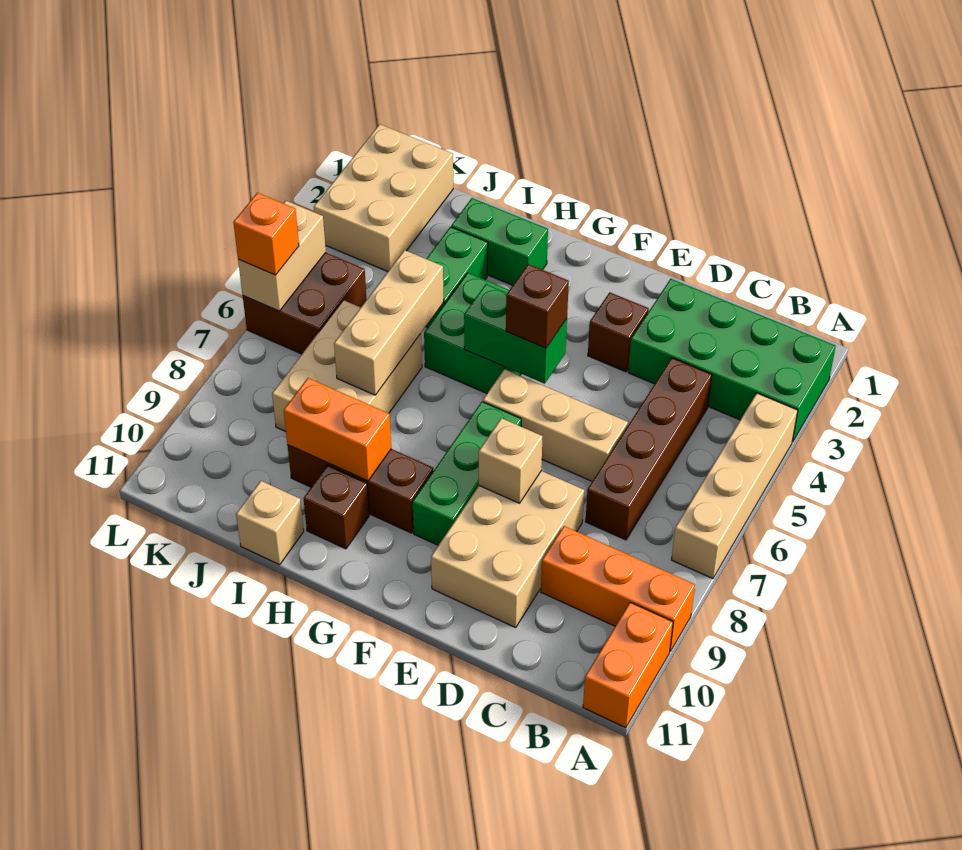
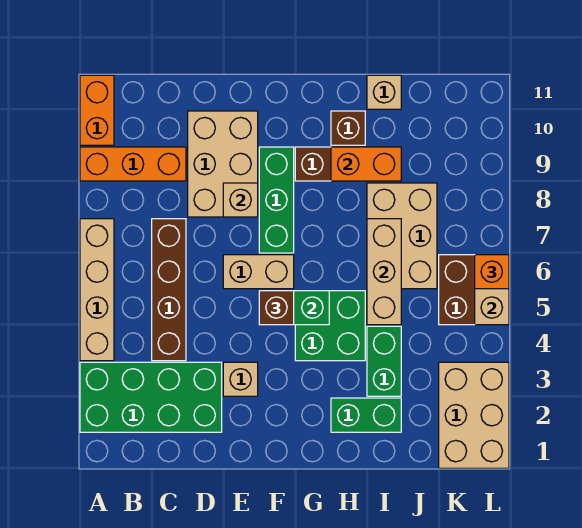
tan brick D6:F6 level 1 -> tan brick E6:F6 level 1
brown brick E3 level 1 -> tan brick E3 level 1

